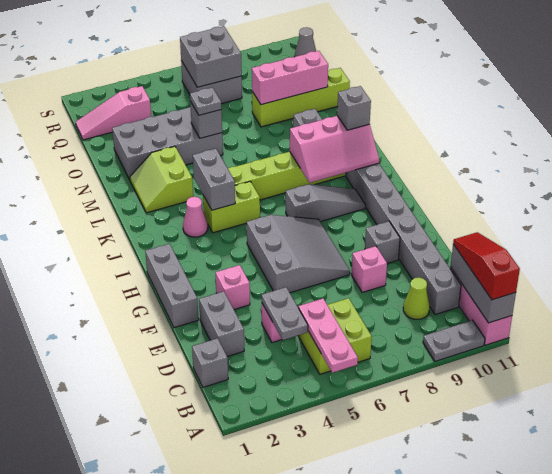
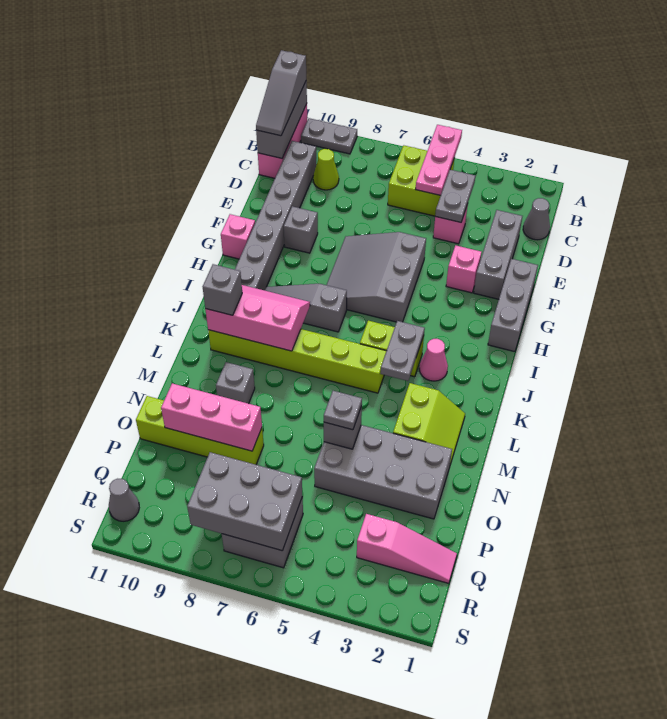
red slope A11:C11 level 3 top A -> grey slope A11:C11 level 3 top A
grey brick C1 level 1 -> grey cone C1 level 1
grey brick D2:E2 level 1 -> grey brick D2:F2 level 1
pink brick E8 level 1 -> pink brick G11 level 1
grey brick J4:K4 level 2 -> grey plate J4:K4 level 2
grey brick Q6:R7 level 2 -> grey brick Q6:R8 level 2

